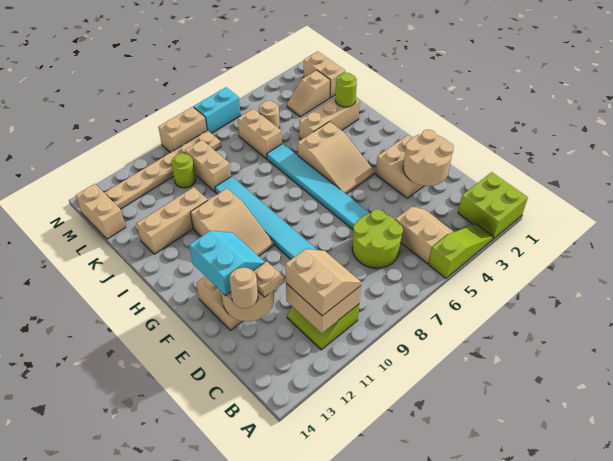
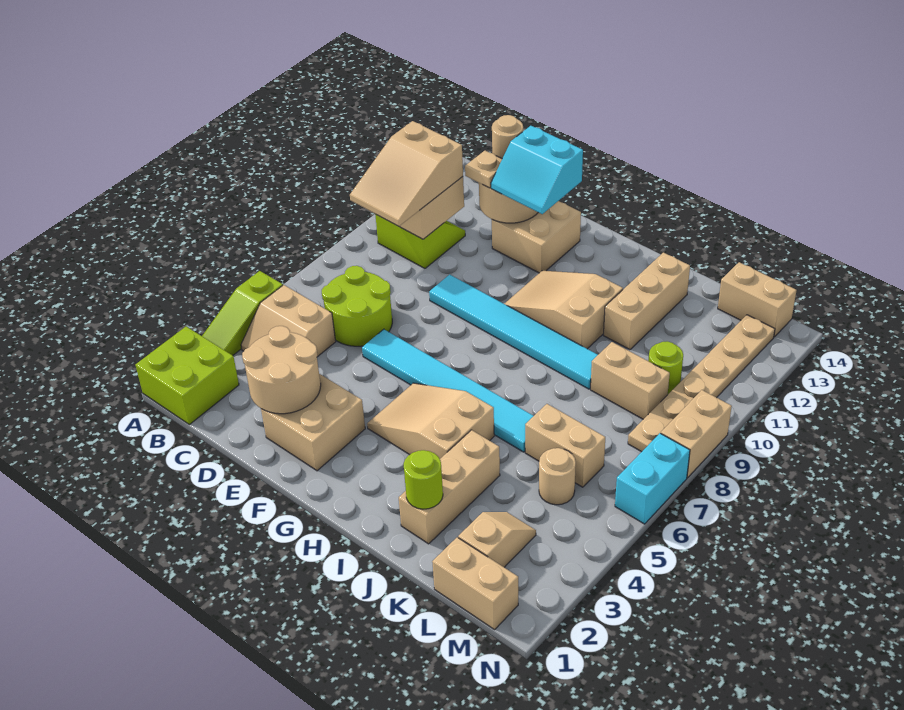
tan slope B10:C11 level 3 top 11 -> tan slope B9:C11 level 3 top 11

